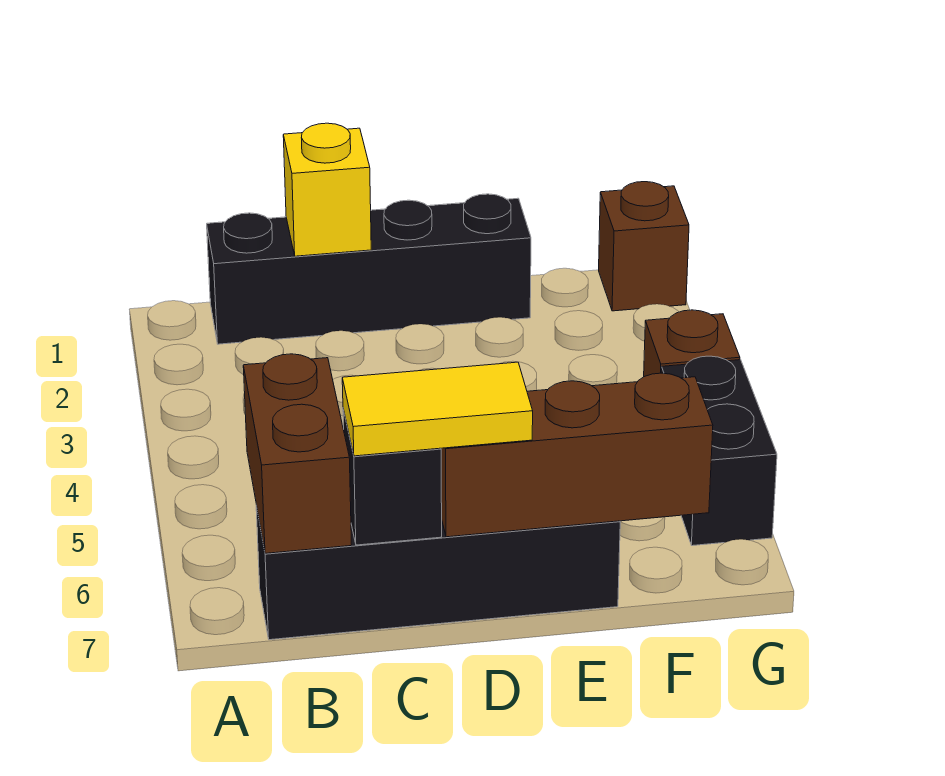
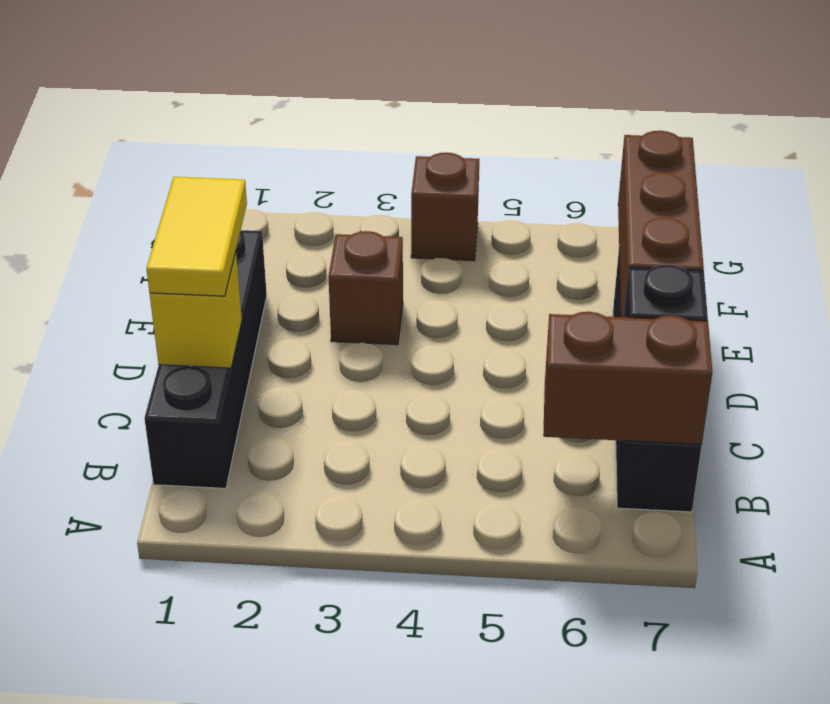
yellow tile C7:D7 level 3 -> yellow tile C1:D1 level 3
brown brick G1 level 1 -> brown brick E3 level 1
black brick G5:G6 level 1 -> none

